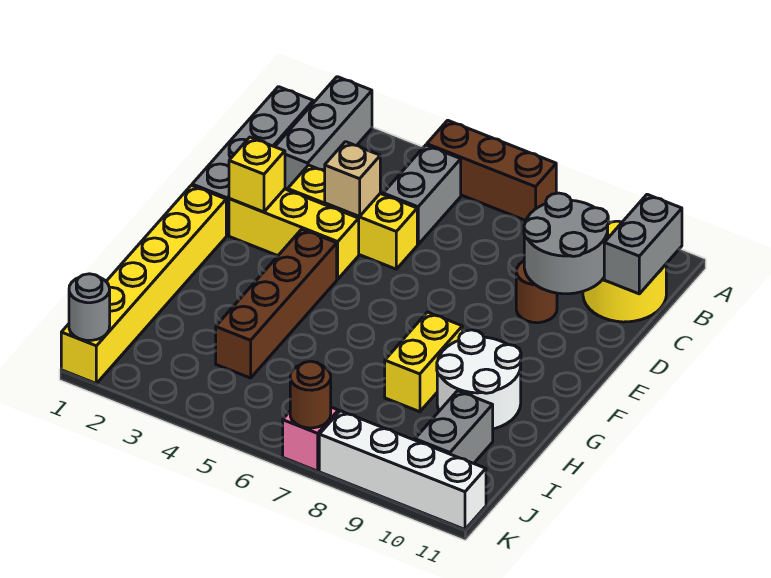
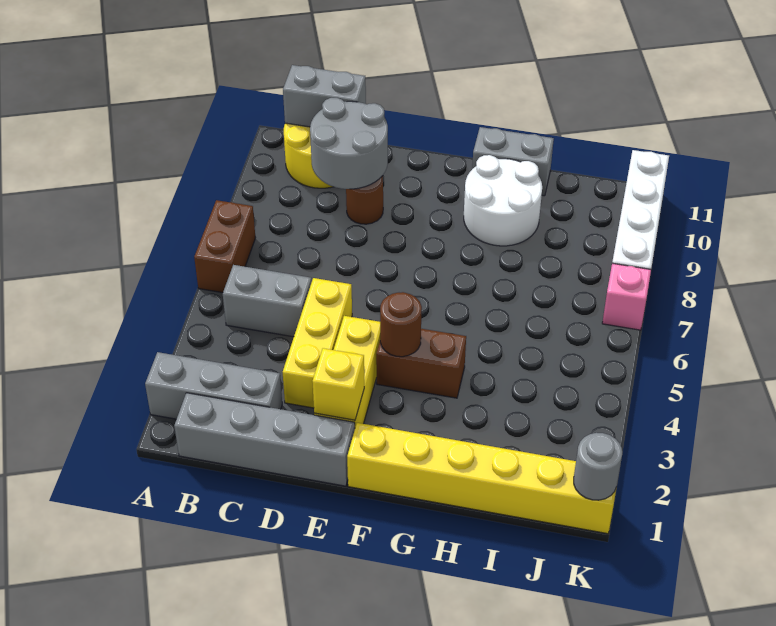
brown brick A5:A7 level 1 -> brown brick A6:A7 level 1
tan brick D4 level 2 -> none
brown brick F4:I4 level 1 -> brown brick F4:G4 level 1
yellow brick G8:H8 level 1 -> none
grey brick I10:J10 level 1 -> grey brick G11:H11 level 1
brown round brick K7 level 2 -> brown round brick F4 level 2

